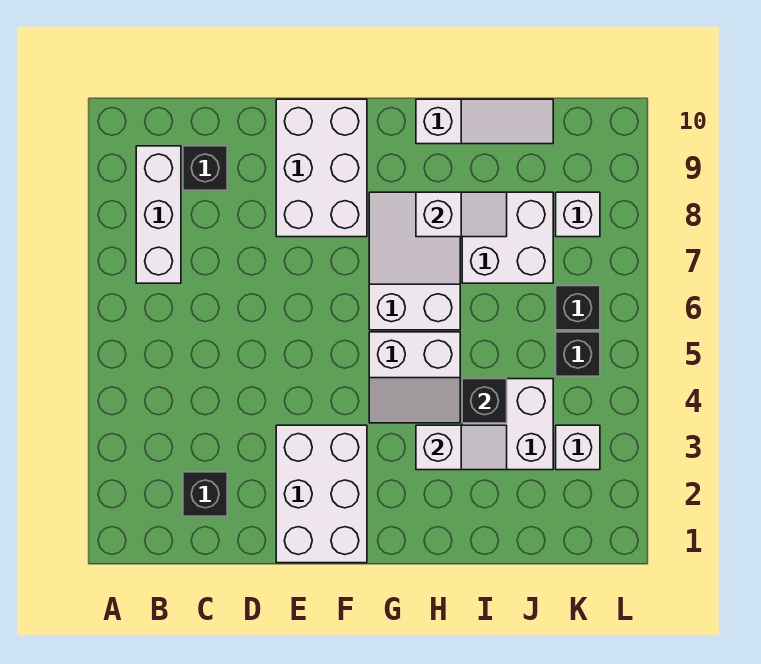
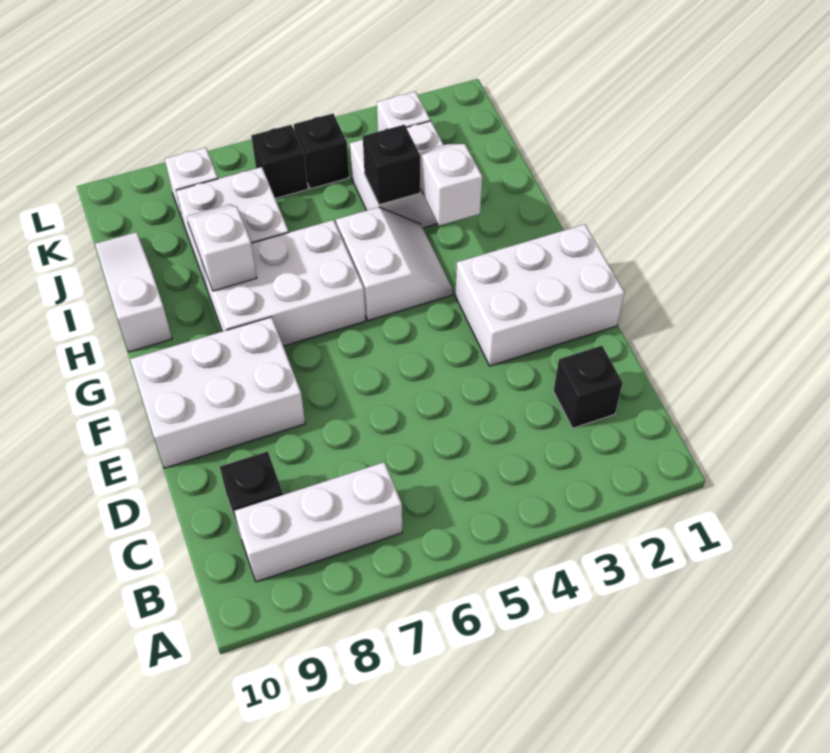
white slope G6:H8 level 1 top 6 -> white brick G6:H8 level 1

